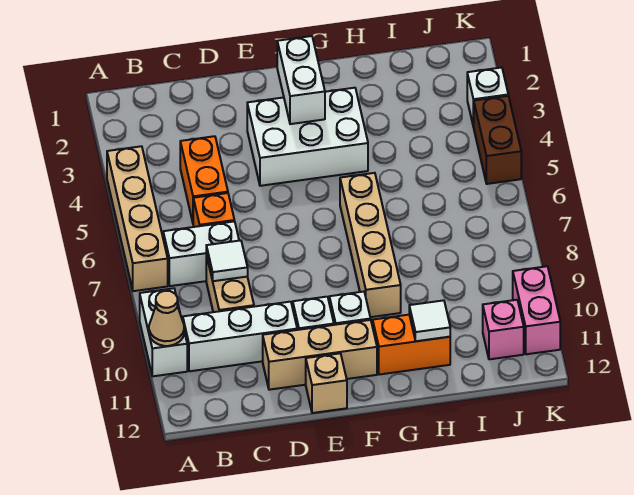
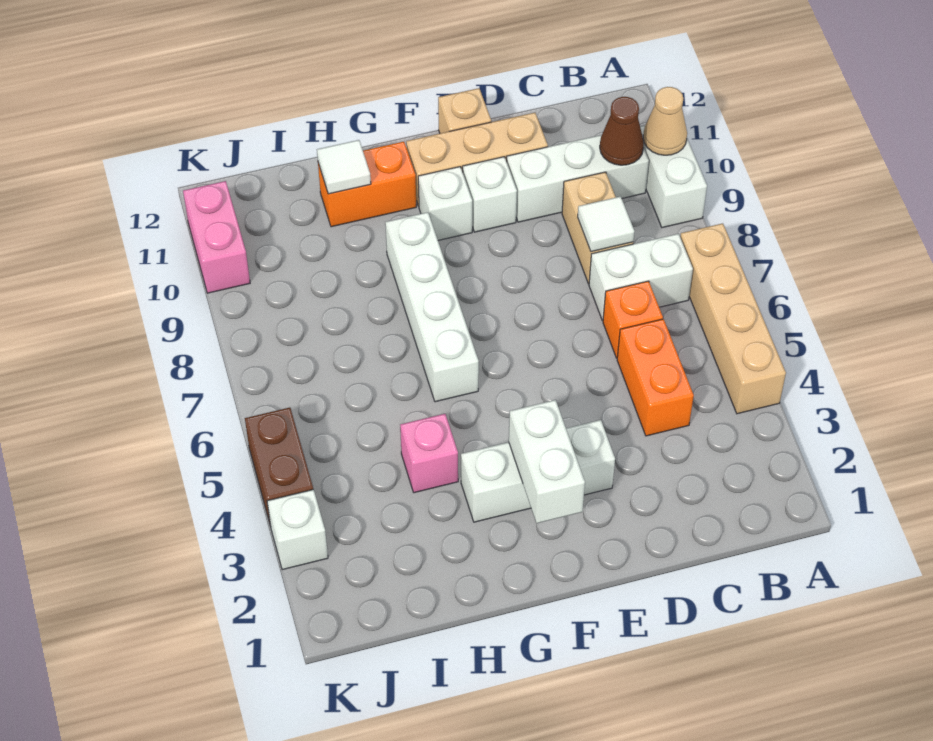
none -> brown cone B10 level 2
white brick E3:G4 level 1 -> white brick E3:G3 level 1
tan brick G6:G9 level 1 -> white brick G6:G9 level 1
pink brick J11 level 1 -> pink brick H4 level 1

